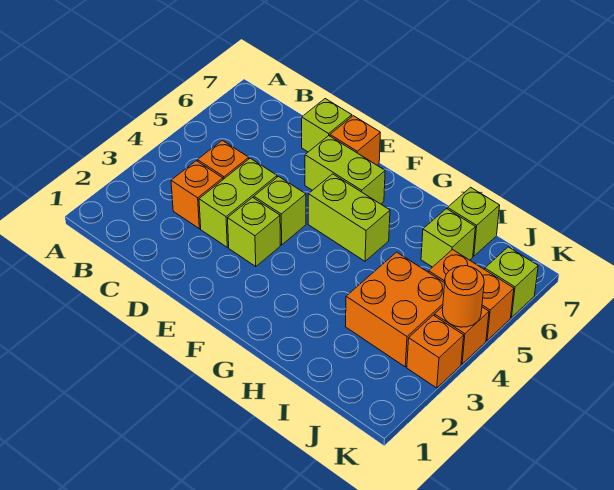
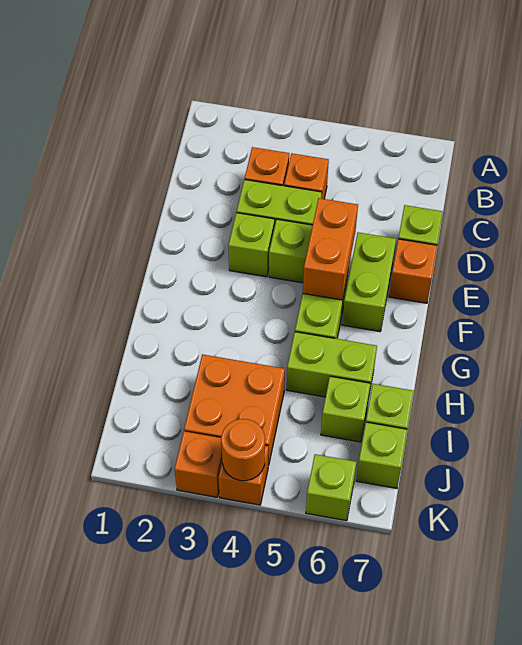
none -> lime brick H5:H6 level 1
orange brick J5:K5 level 1 -> orange brick E5:F5 level 2
none -> lime brick J7 level 1

